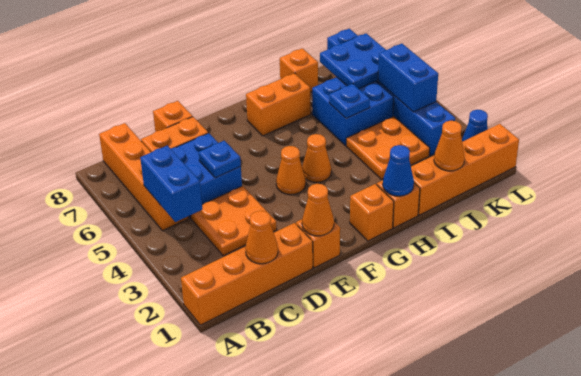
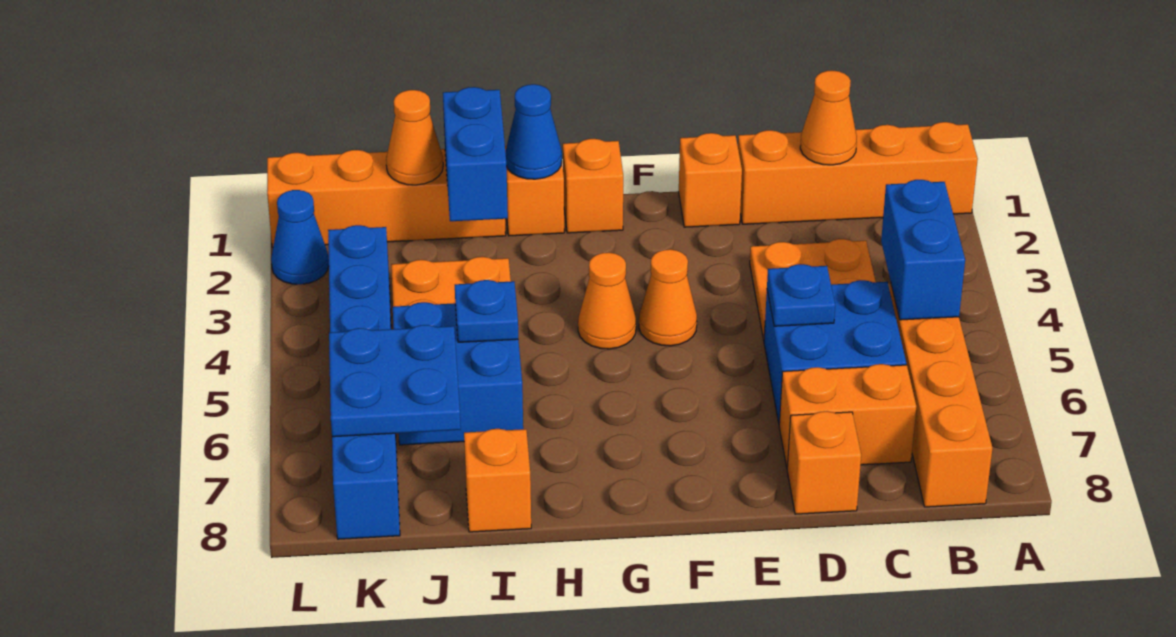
orange cone E1 level 2 -> none
orange brick G7:H7 level 1 -> none
blue brick K4:K5 level 2 -> blue brick I1:I2 level 2

